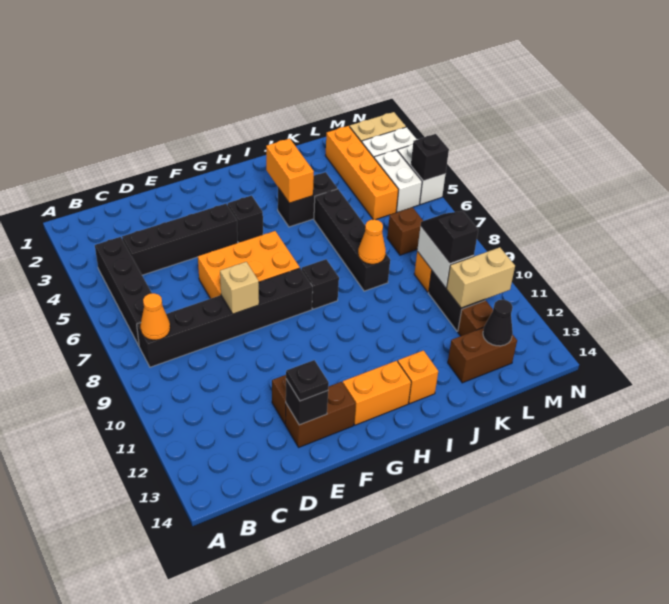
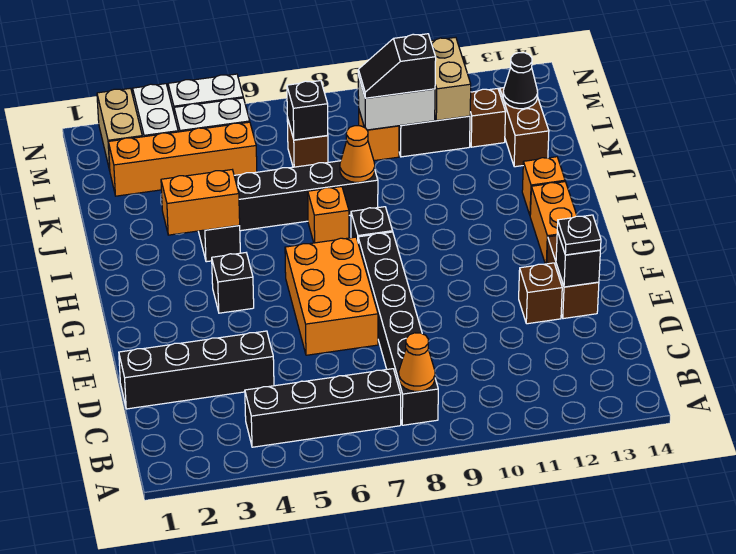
black brick C4:F4 level 1 -> black brick D1:D4 level 1
tan brick E8 level 2 -> none
none -> orange brick I7 level 1
black brick N5 level 2 -> black brick L7 level 2

